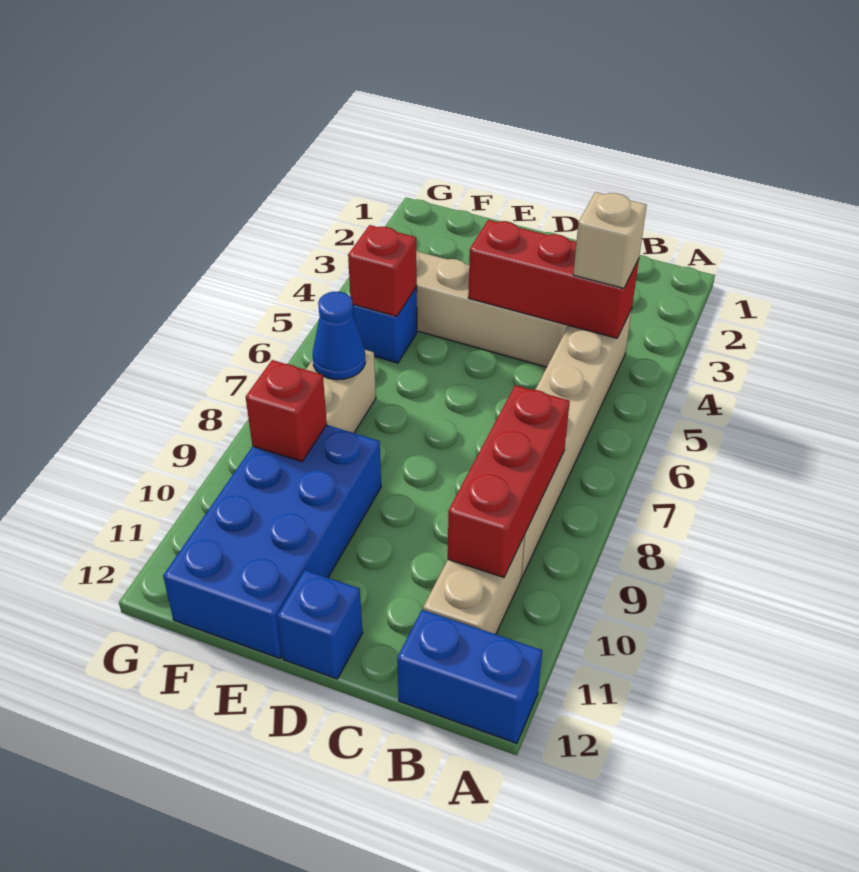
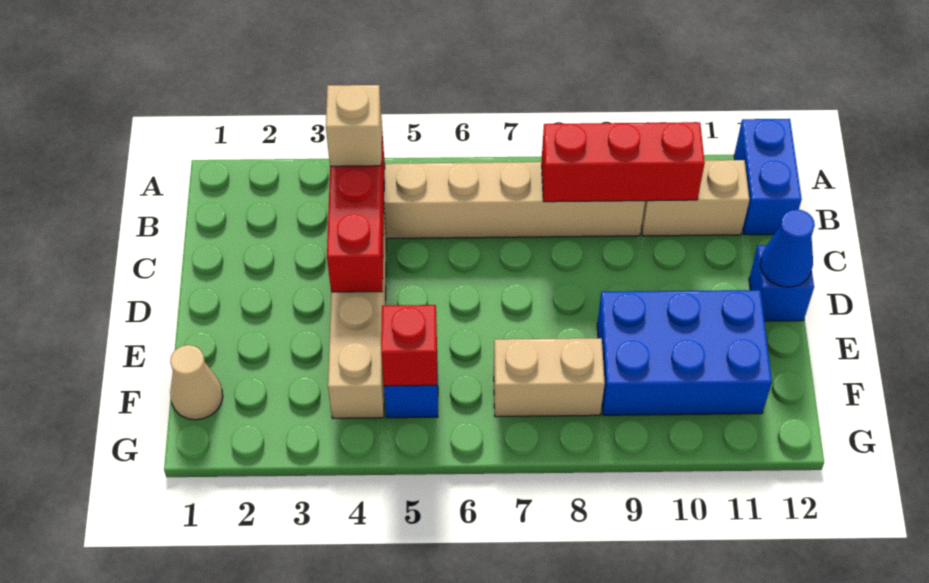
blue brick E9:F12 level 1 -> blue brick E9:F11 level 1
none -> tan cone F1 level 1
blue cone F7 level 2 -> blue cone D12 level 2
red brick F9 level 2 -> none

